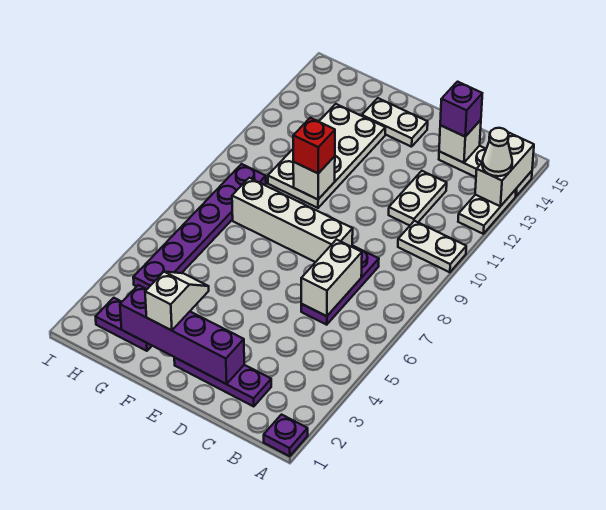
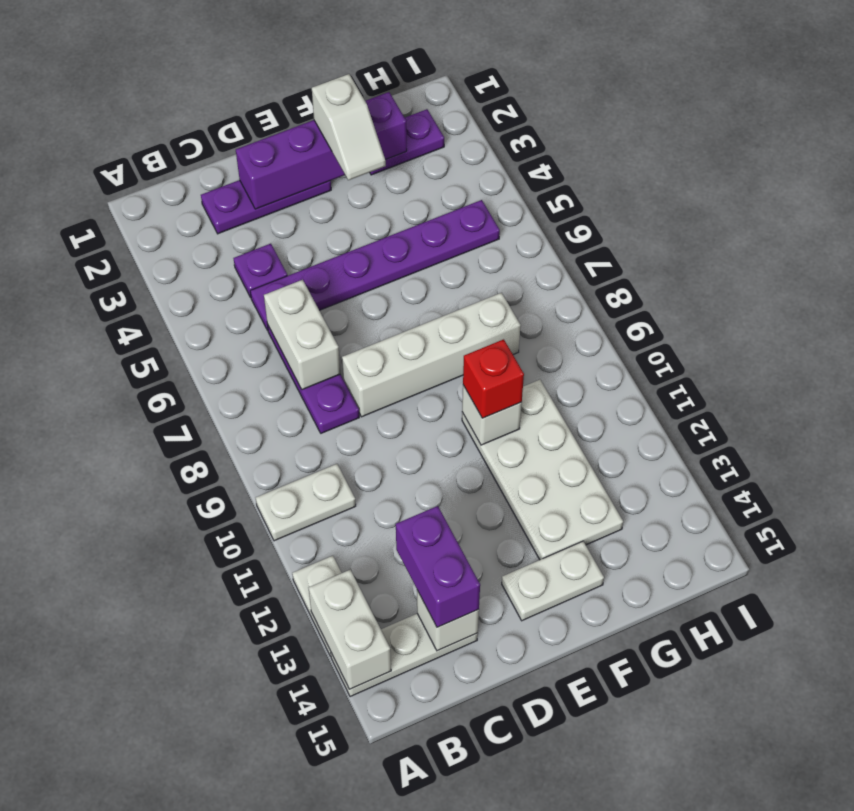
purple plate A1 level 1 -> purple plate C4 level 1
white cone A13 level 3 -> none
white plate C11:C12 level 1 -> none
purple brick C14 level 3 -> purple brick C13:C14 level 3
purple plate H4:H9 level 1 -> purple plate C5:H5 level 1

